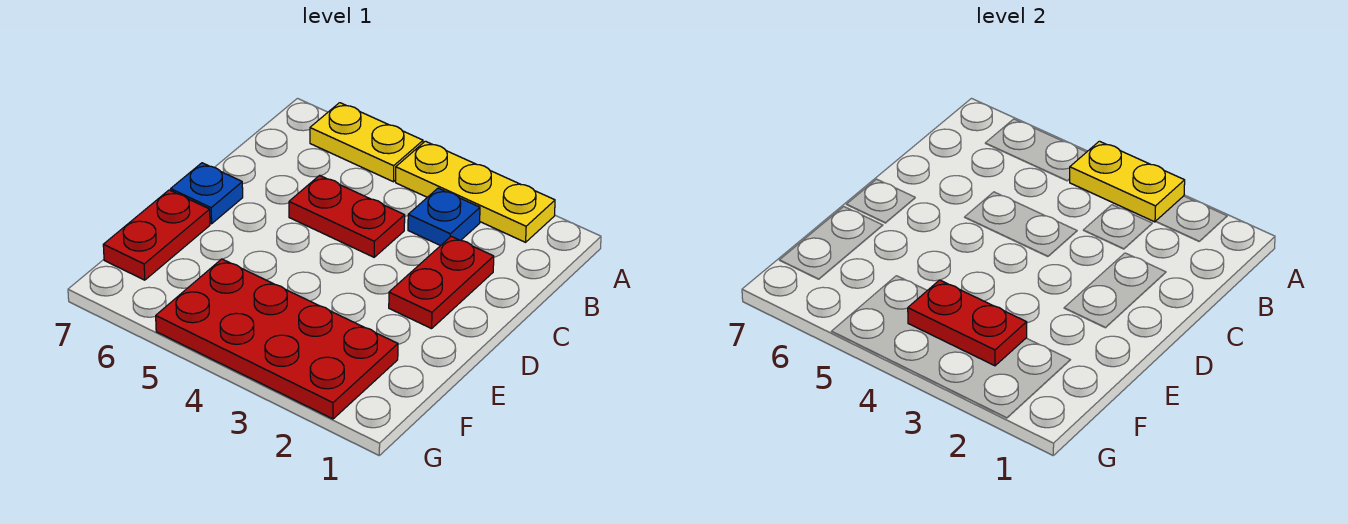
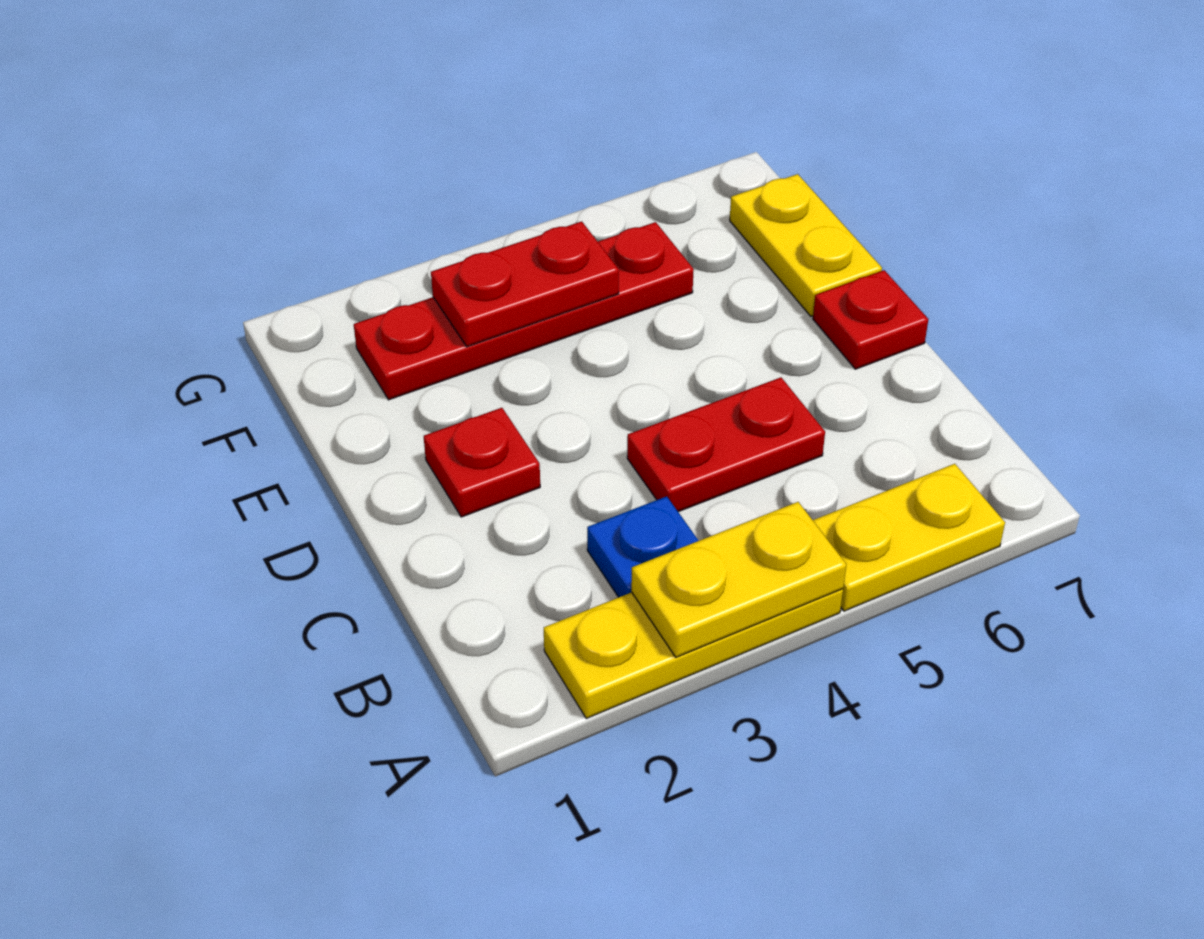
red plate C2:D2 level 1 -> red plate D2 level 1
blue plate D7 level 1 -> red plate D7 level 1
red plate E7:F7 level 1 -> yellow plate E7:F7 level 1
red plate F2:G5 level 1 -> red plate F2:F5 level 1

